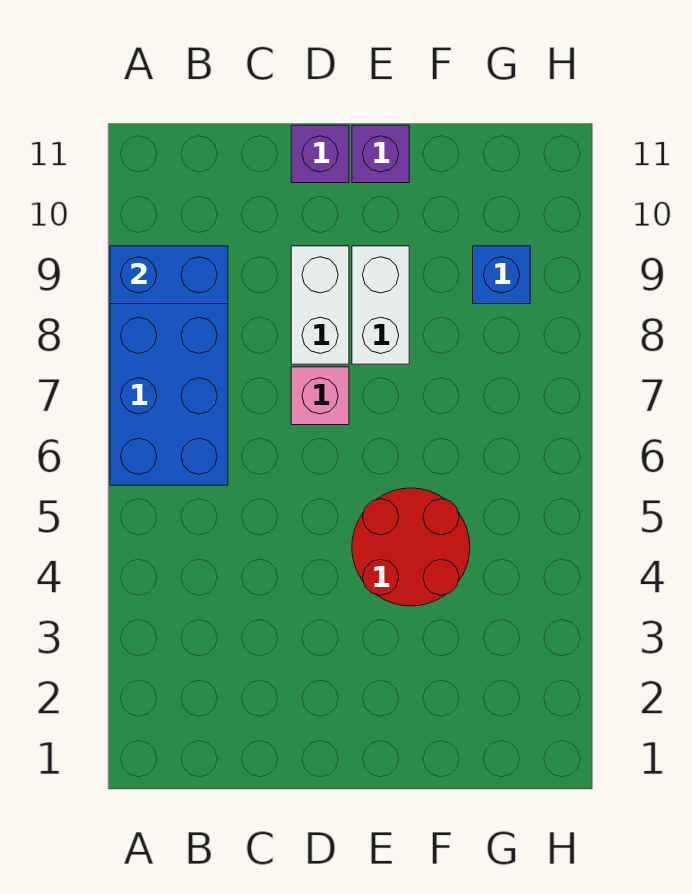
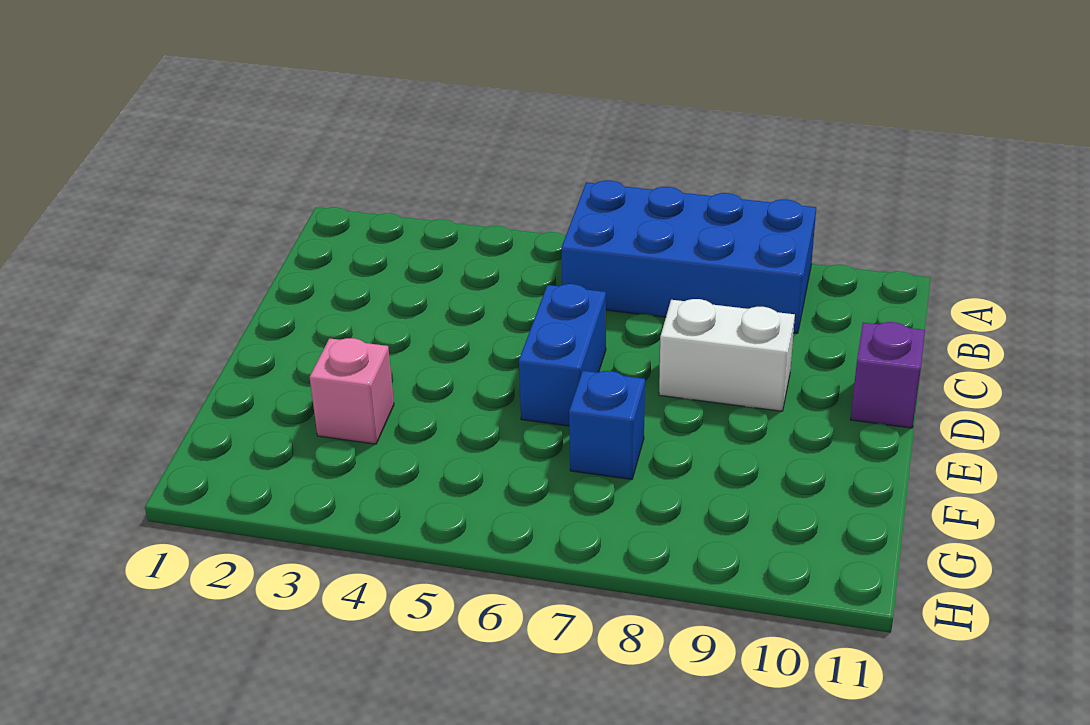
blue brick A9:B9 level 2 -> blue brick D6:E6 level 1
pink brick D7 level 1 -> pink brick F3 level 1
red round brick E4:F5 level 1 -> none
white brick E8:E9 level 1 -> none
purple brick E11 level 1 -> none
blue brick G9 level 1 -> blue brick F7 level 1

